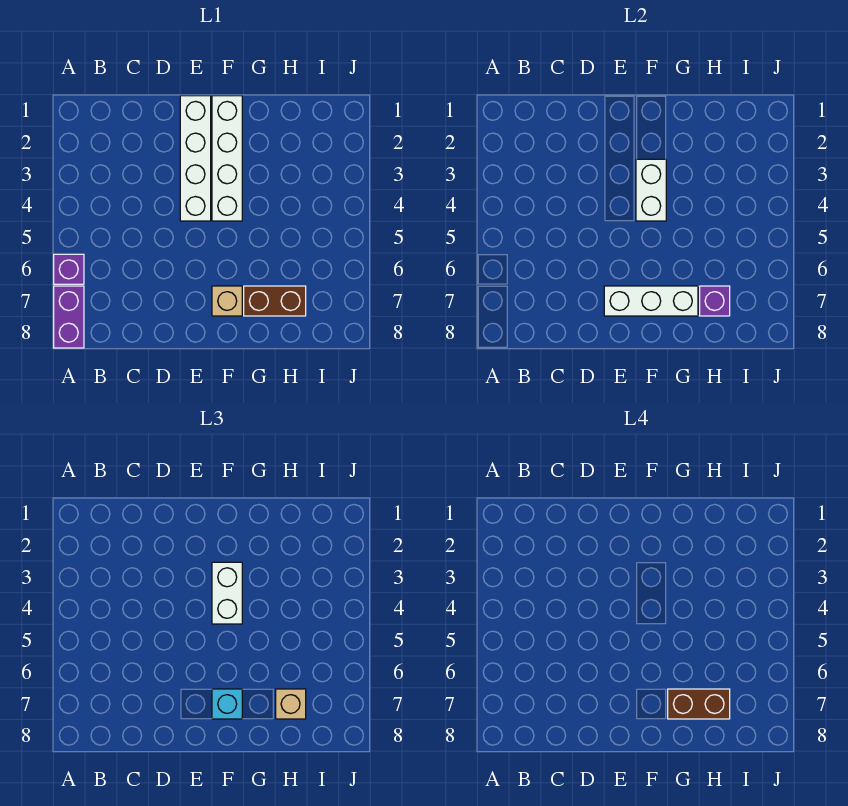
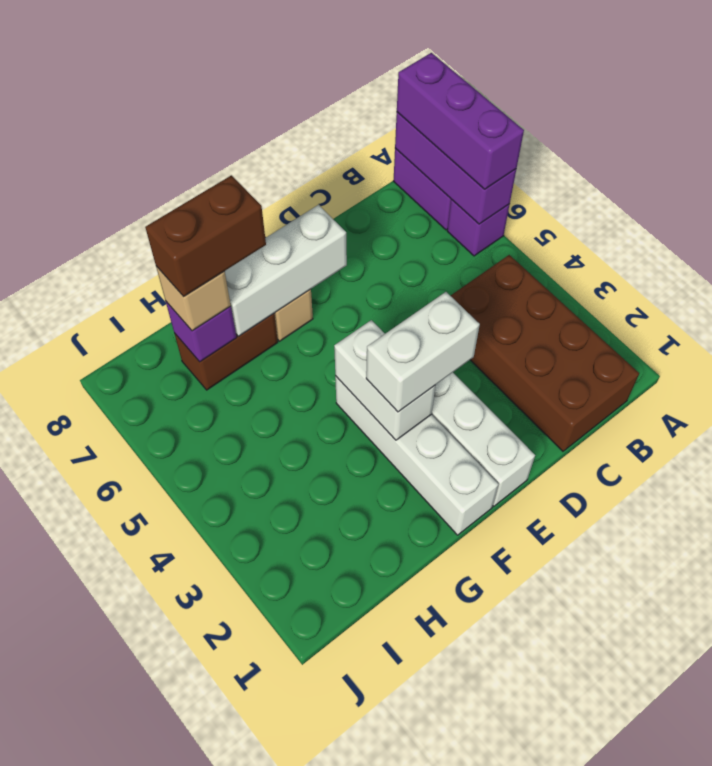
none -> purple brick A6:A8 level 2
none -> purple brick A6:A8 level 3
none -> brown brick B1:C4 level 1
white brick F3:F4 level 3 -> white brick E3:F3 level 3
cyan brick F7 level 3 -> none

